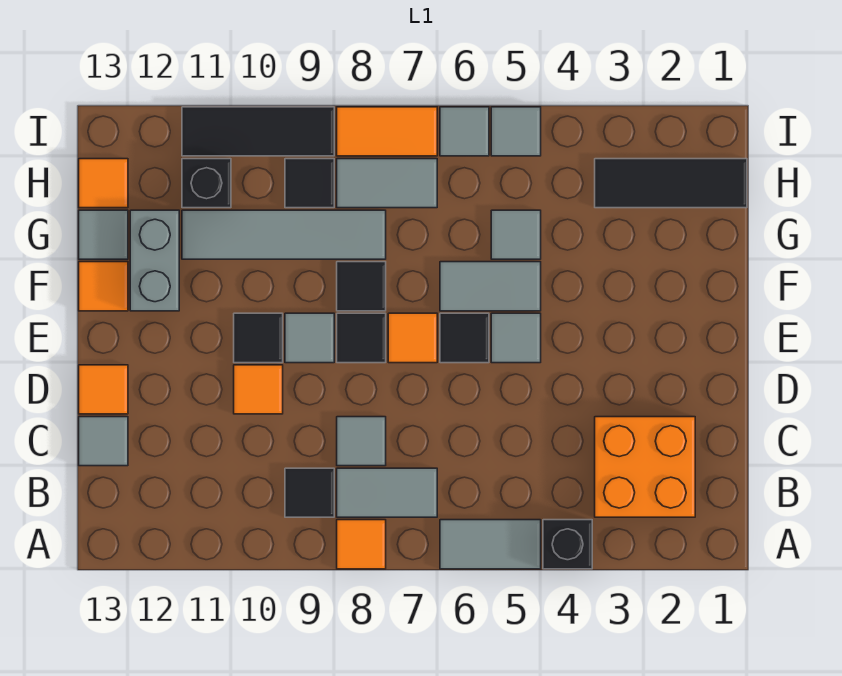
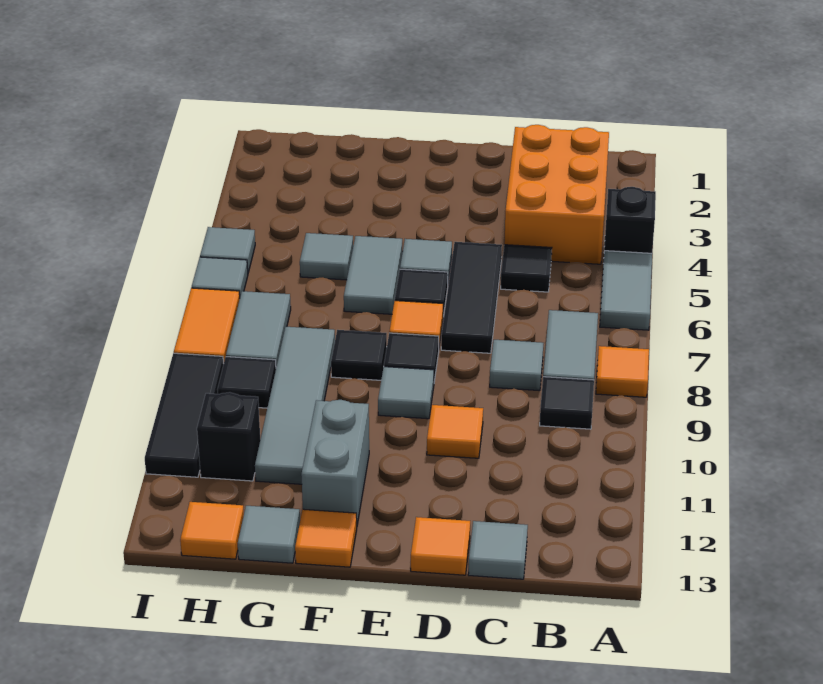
orange brick B2:C3 level 1 -> orange brick B2:C4 level 1
black tile E10 level 1 -> black tile C5 level 1
grey brick F12:G12 level 1 -> grey brick F11:F12 level 1
black tile H1:H3 level 1 -> black tile D5:D7 level 1

